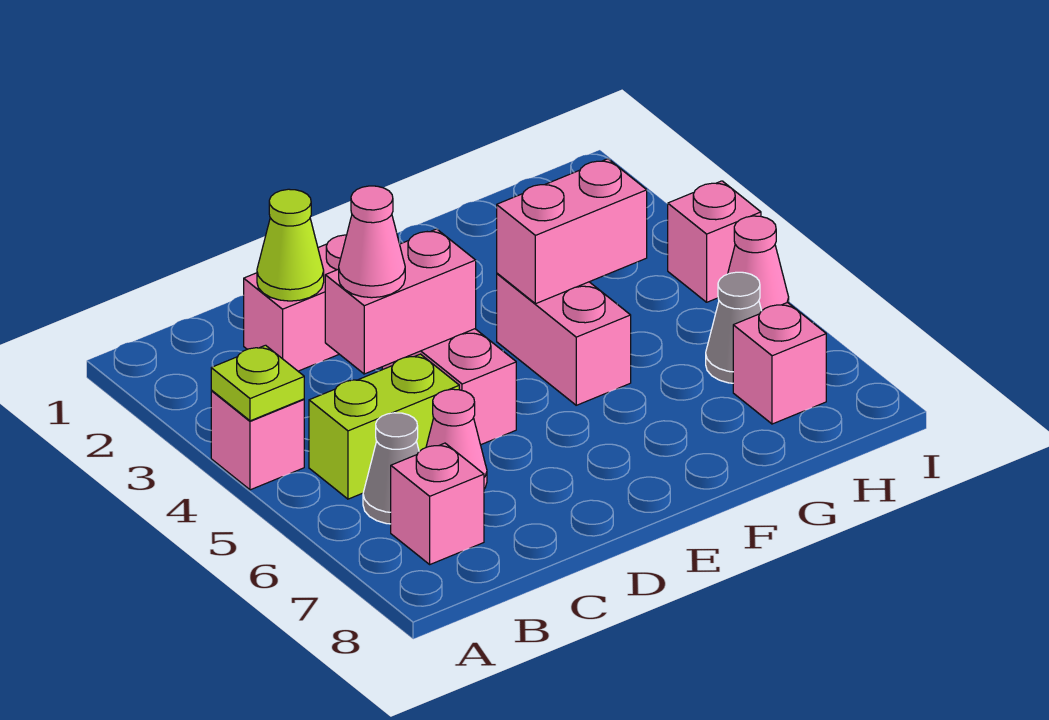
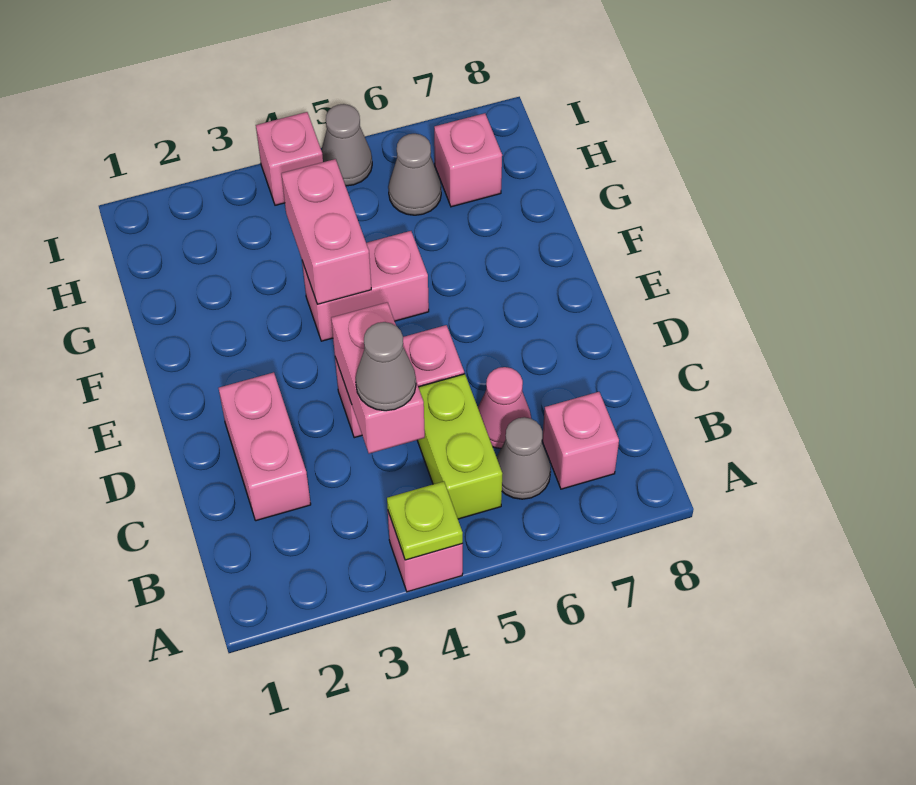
lime cone C2 level 2 -> none
pink cone C4 level 3 -> grey cone C4 level 3
pink cone I5 level 1 -> grey cone I5 level 1

